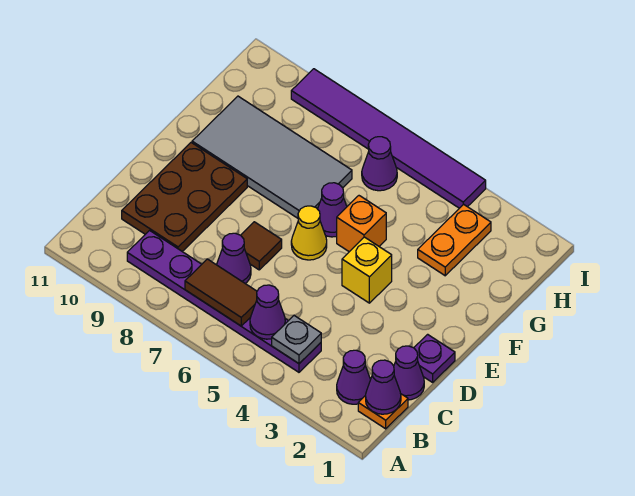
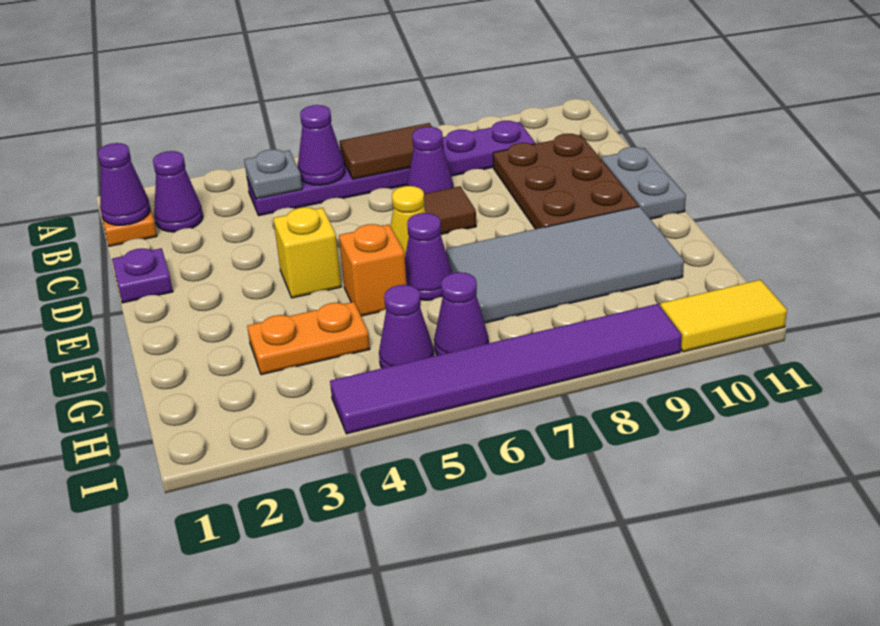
purple cone C1 level 1 -> purple cone H5 level 1
none -> grey plate D11:E11 level 1
orange plate G3:H3 level 1 -> orange plate G3:G4 level 1
none -> yellow tile I10:I11 level 1

